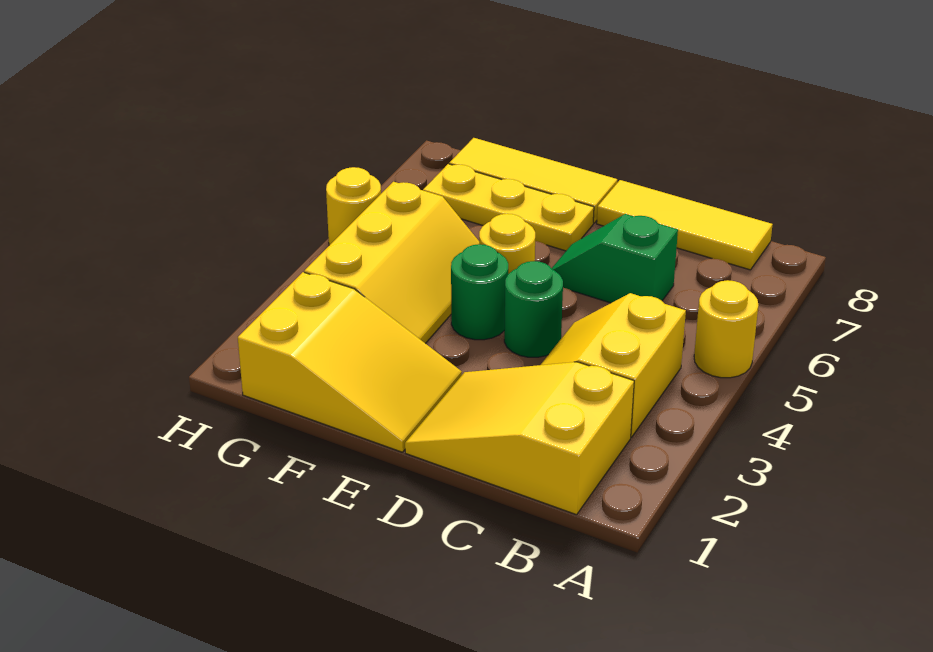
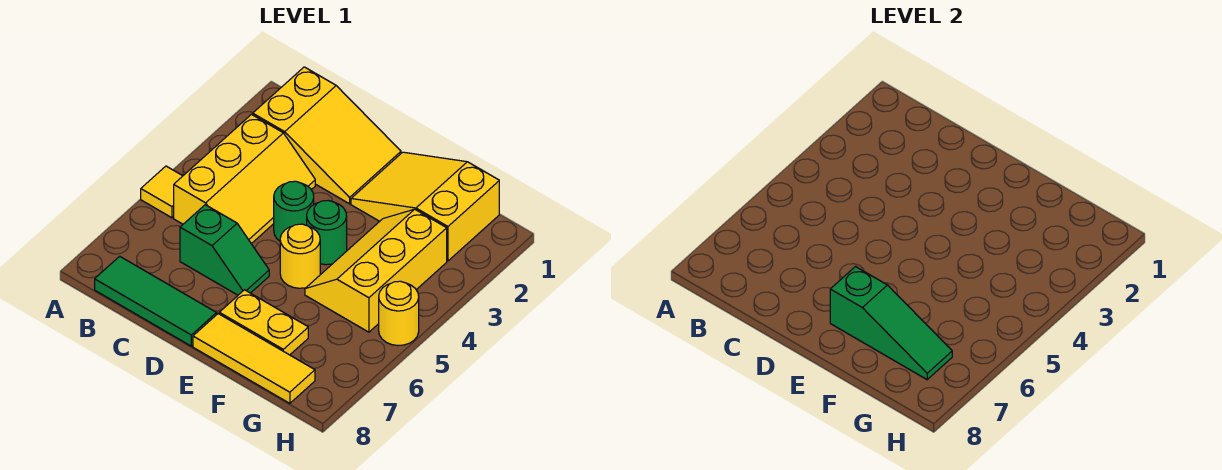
yellow round brick A5 level 1 -> yellow tile A5 level 1
yellow slope B3:C4 level 1 top B -> yellow slope B3:C5 level 1 top B
yellow tile B8:D8 level 1 -> green tile B8:D8 level 1
yellow plate E7:G7 level 1 -> yellow plate E7:F7 level 1
none -> green slope E7:G7 level 2 top E

